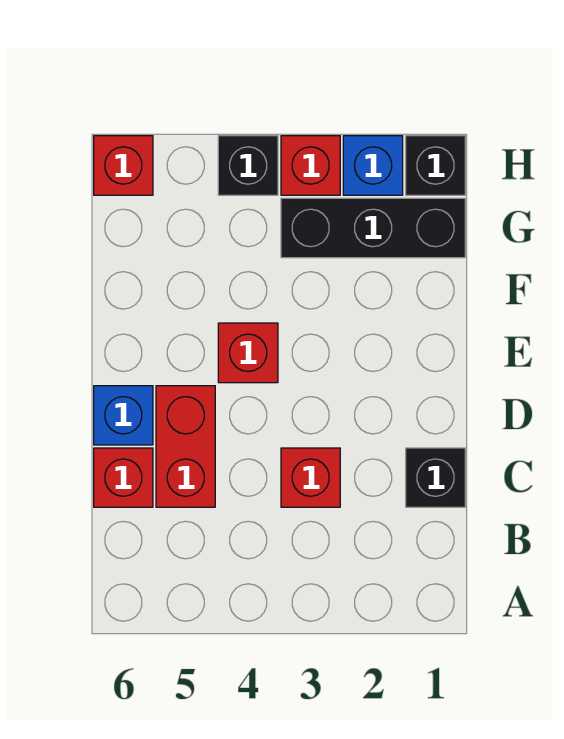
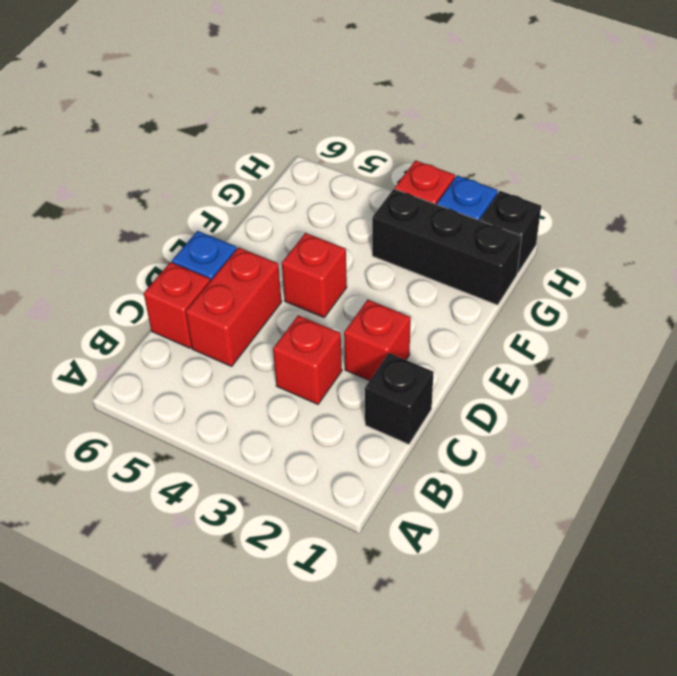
black brick H4 level 1 -> none
red brick H6 level 1 -> red brick D2 level 1

